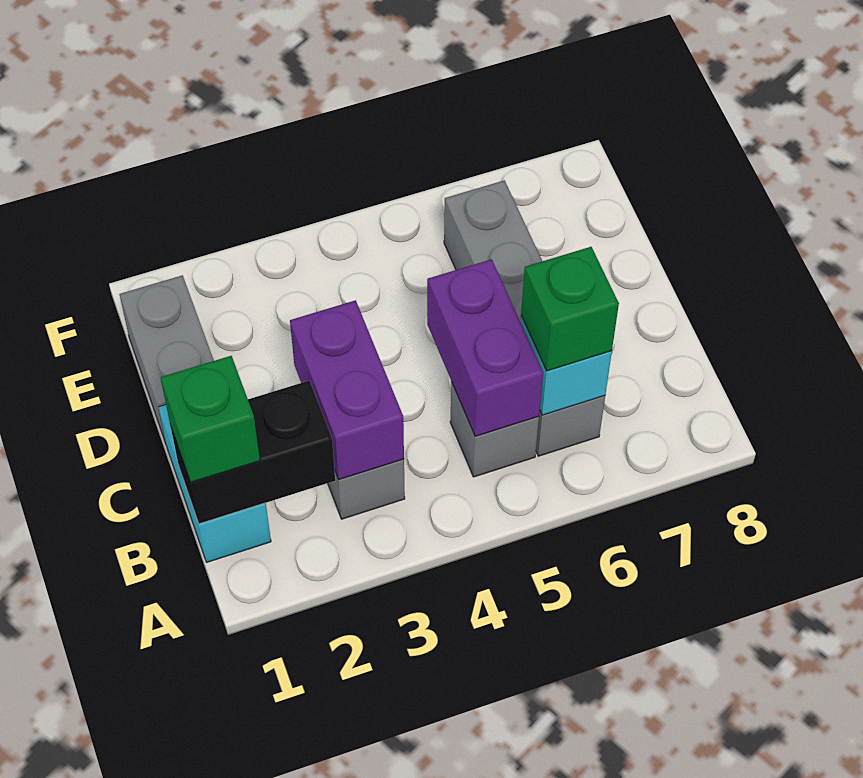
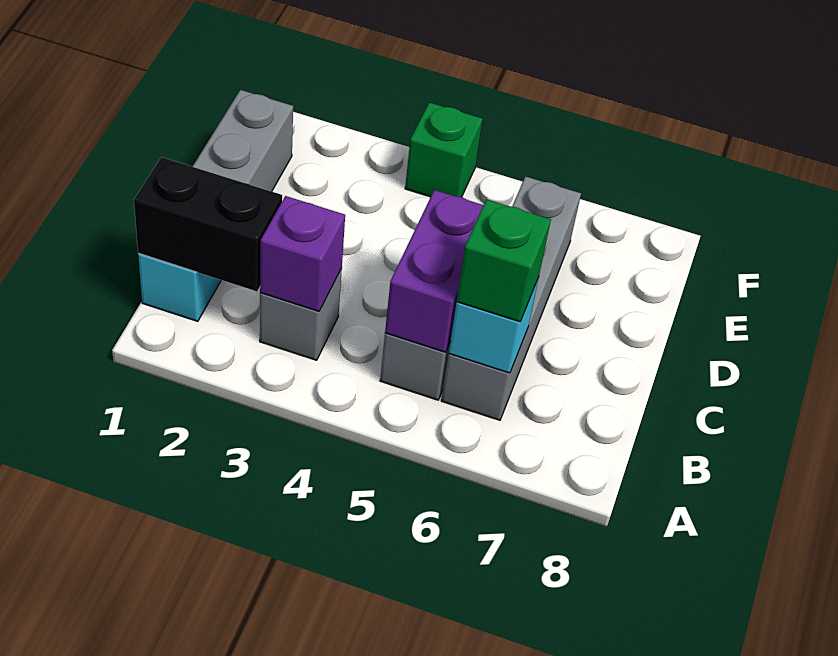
green brick B1 level 3 -> green brick F4 level 1
purple brick B3:C3 level 2 -> purple brick B3 level 2

